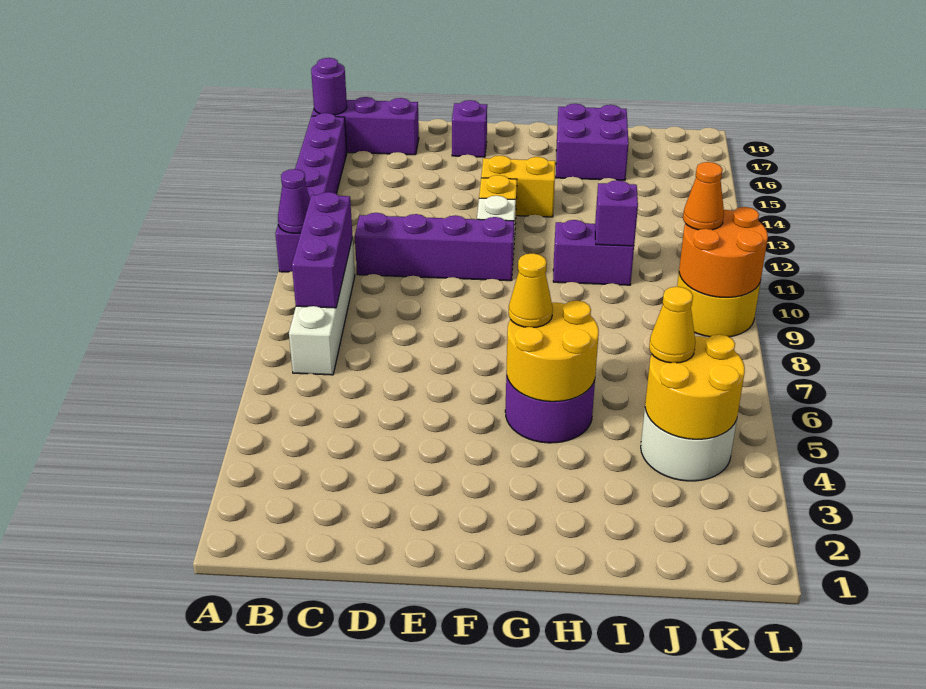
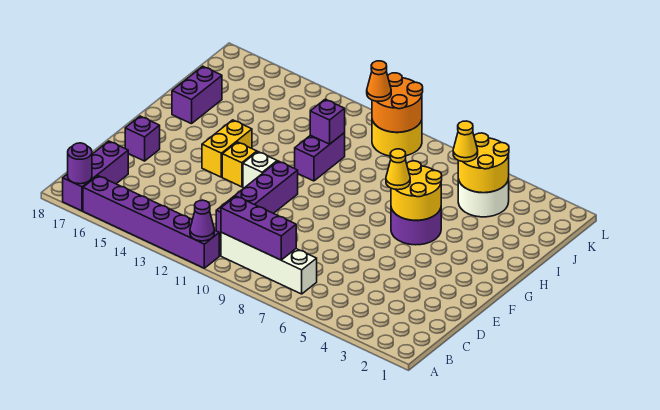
purple brick H16:I17 level 1 -> purple brick H17:I17 level 1

